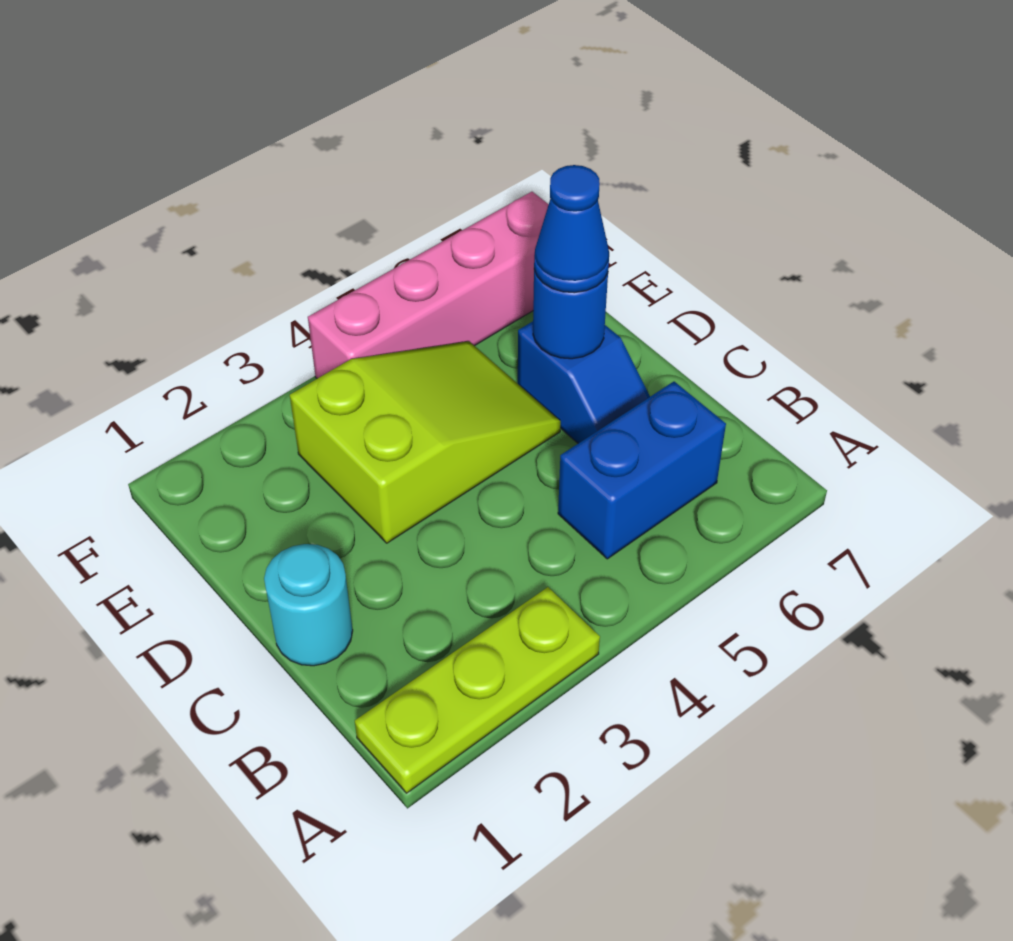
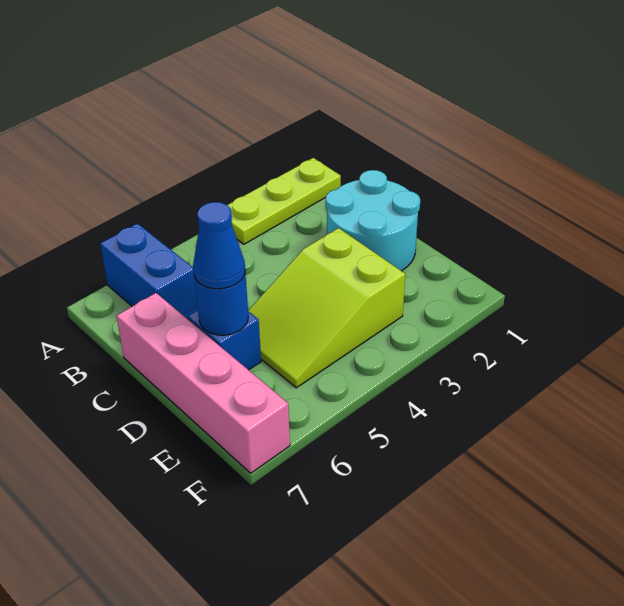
blue brick B5:B6 level 1 -> blue brick A6:B6 level 1
cyan round brick C1 level 1 -> cyan round brick C1:D2 level 1
pink brick F4:F7 level 1 -> pink brick C7:F7 level 1

